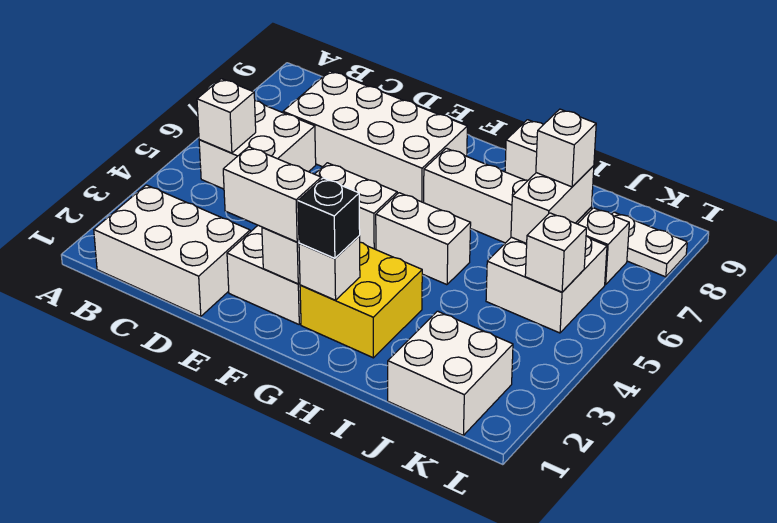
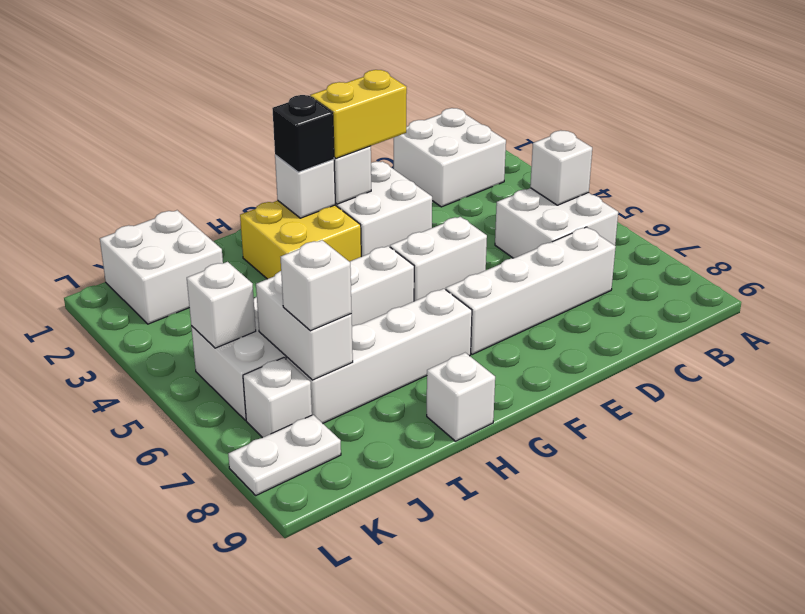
white brick B1:D2 level 1 -> white brick B1:C2 level 1
white brick C7:F8 level 1 -> white brick C7:F7 level 1
white brick E2:F2 level 3 -> yellow brick E2:F2 level 3

